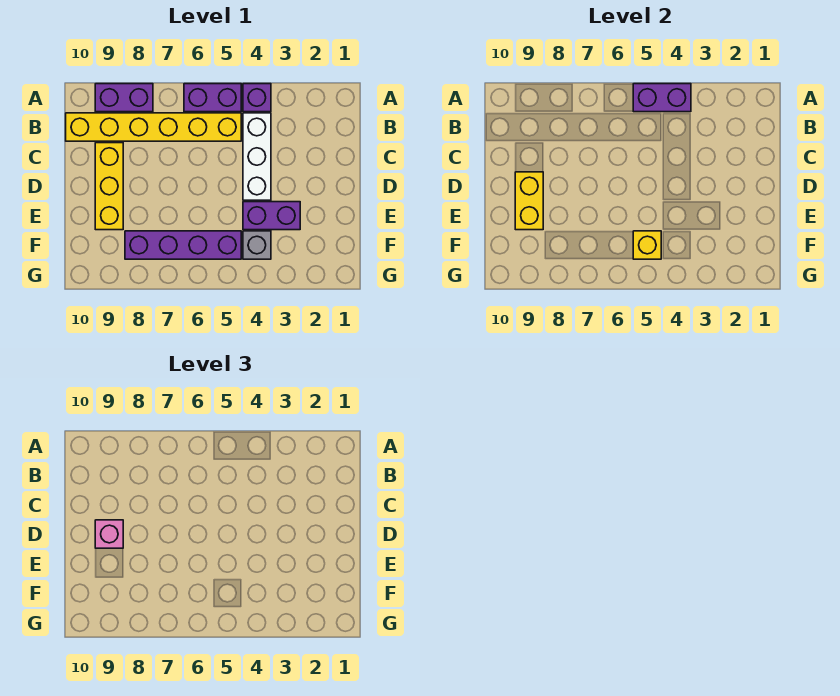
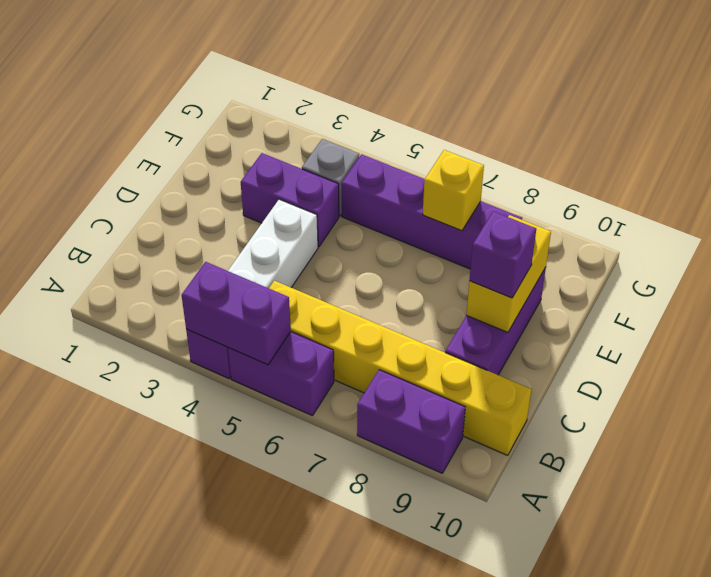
yellow brick C9:E9 level 1 -> purple brick C9:E9 level 1
pink brick D9 level 3 -> purple brick D9 level 3
yellow brick F5 level 2 -> yellow brick F7 level 2

